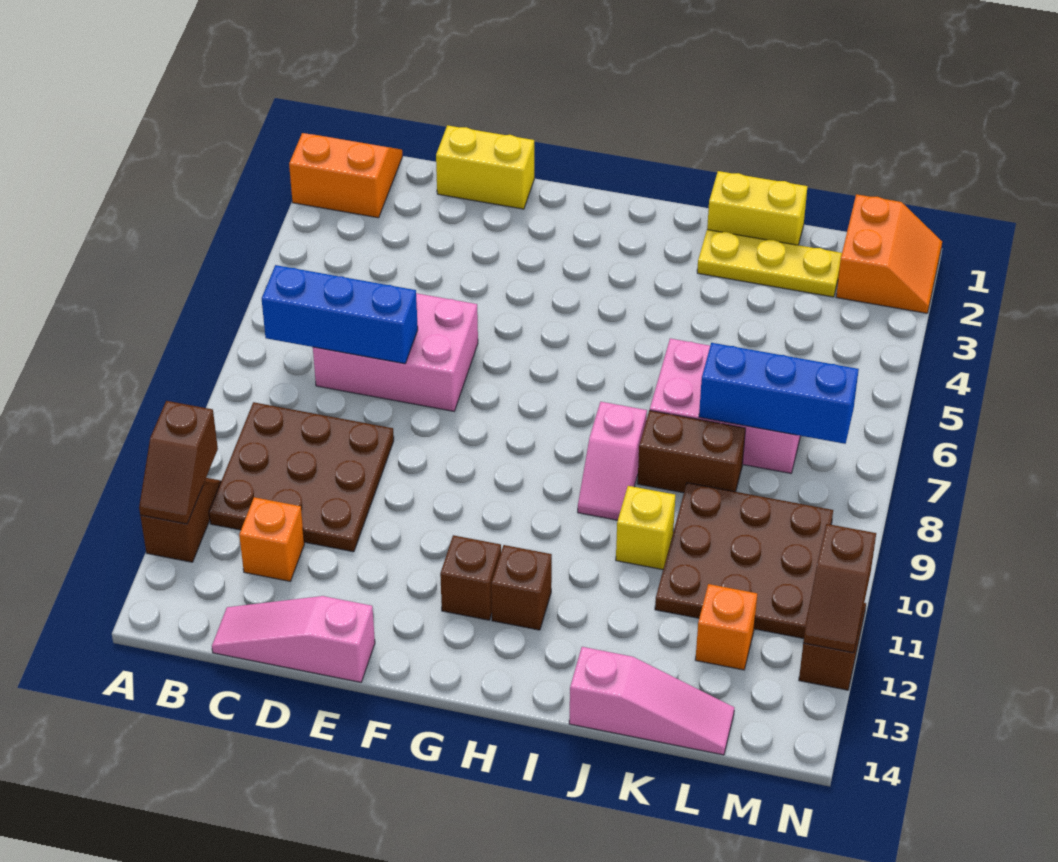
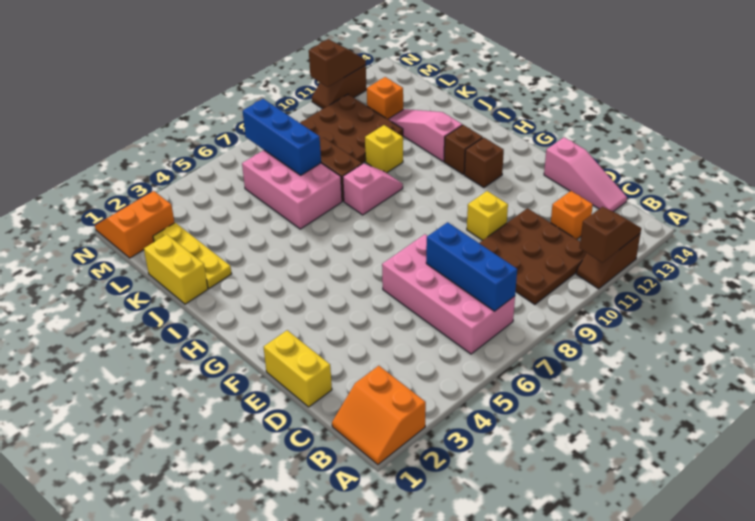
pink brick C6:E7 level 1 -> pink brick B6:E7 level 1
none -> yellow brick E10 level 1
pink slope J14:L14 level 1 top J -> pink slope I12:K12 level 1 top I

